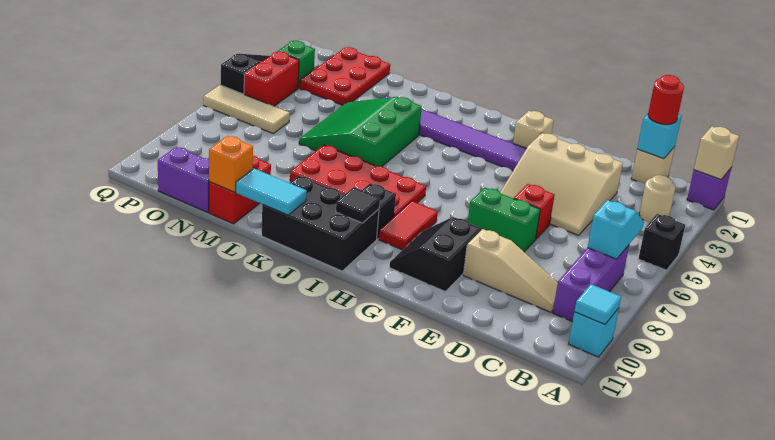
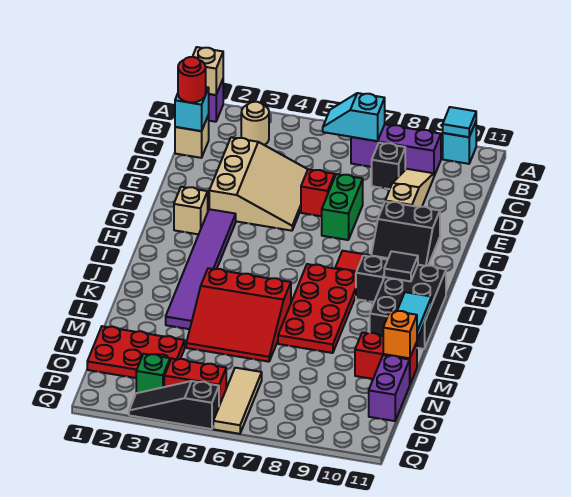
black brick A5 level 1 -> black brick C8 level 1
green slope K4:M6 level 1 top K -> red slope K4:M6 level 1 top K

